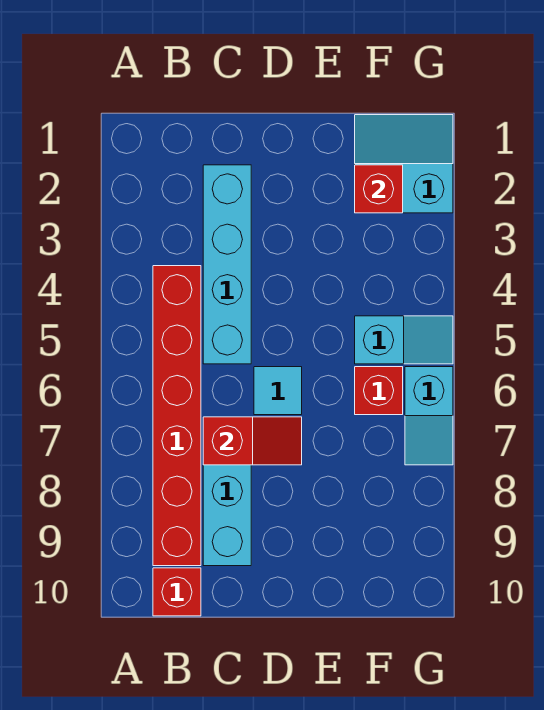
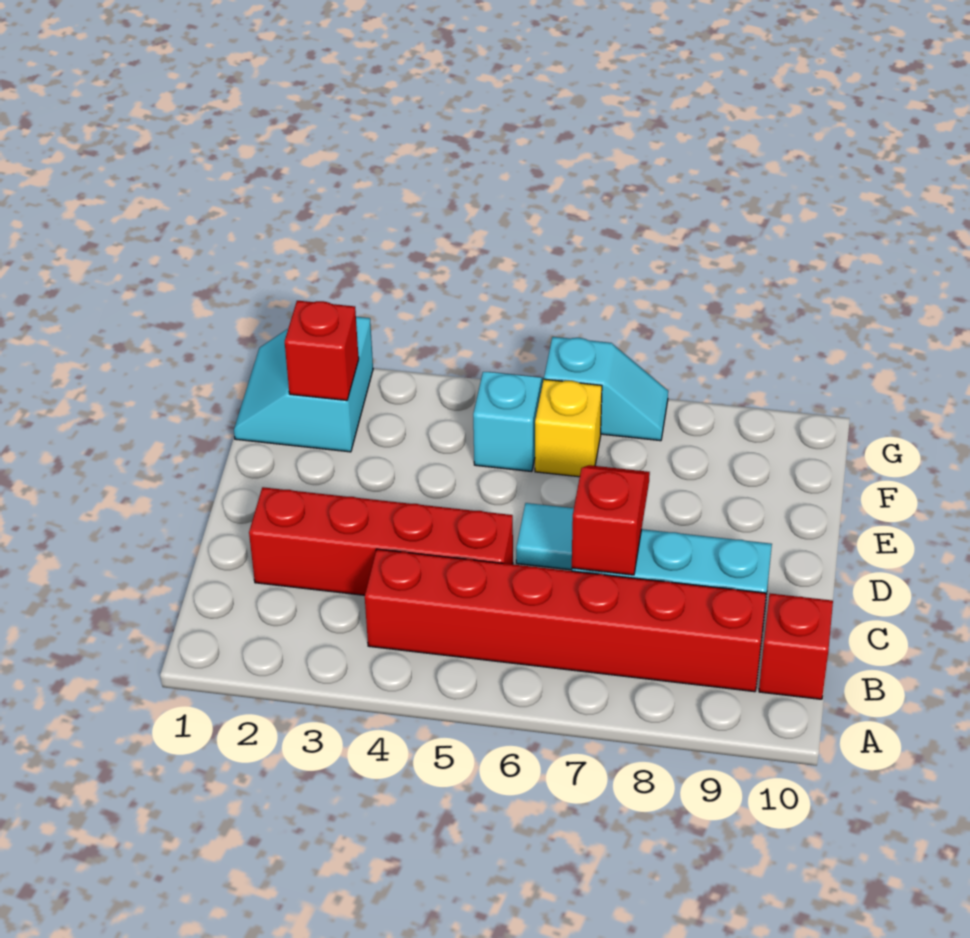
cyan brick C2:C5 level 1 -> red brick C2:C5 level 1
red brick F6 level 1 -> yellow brick F6 level 1

